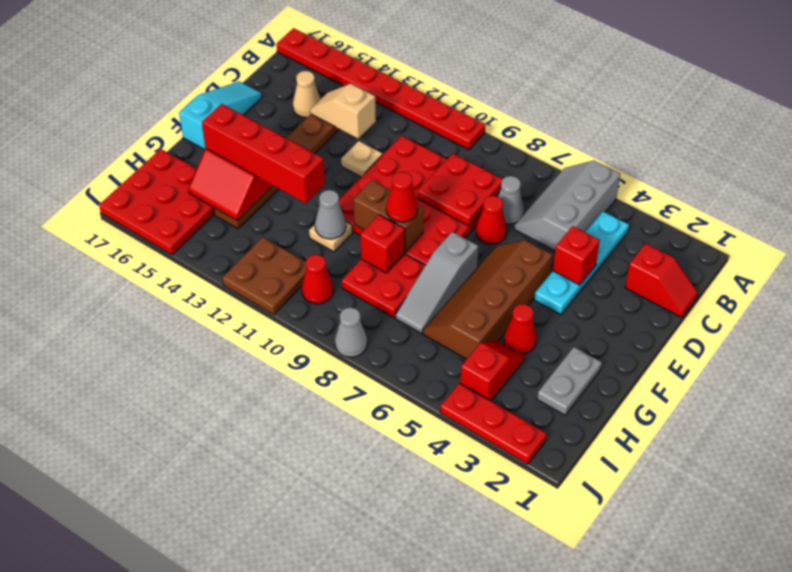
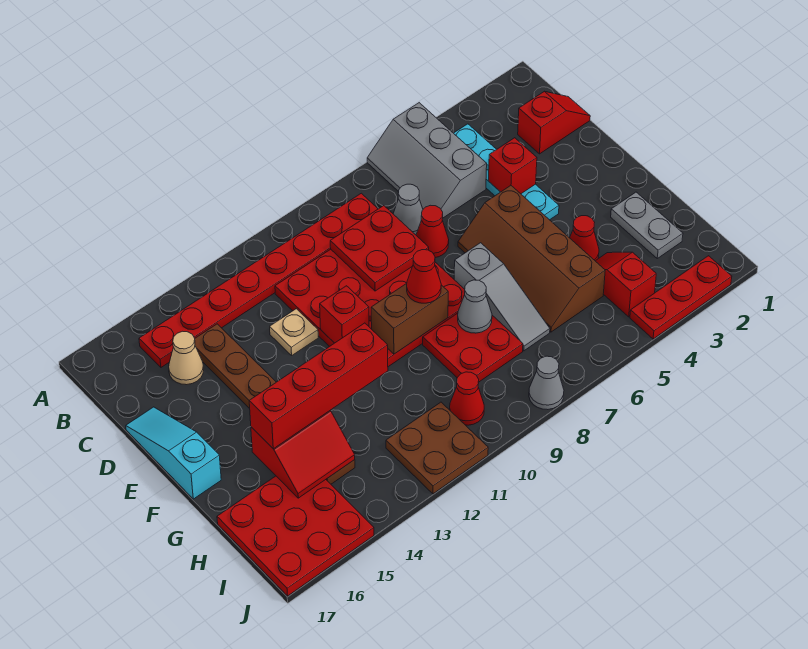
red plate A10:A17 level 1 -> red plate B8:B15 level 1
tan slope C13:C14 level 2 top 13 -> none
red brick G9 level 2 -> red brick E11 level 2
tan plate G11 level 1 -> none
grey cone G11 level 2 -> grey cone G8 level 2

